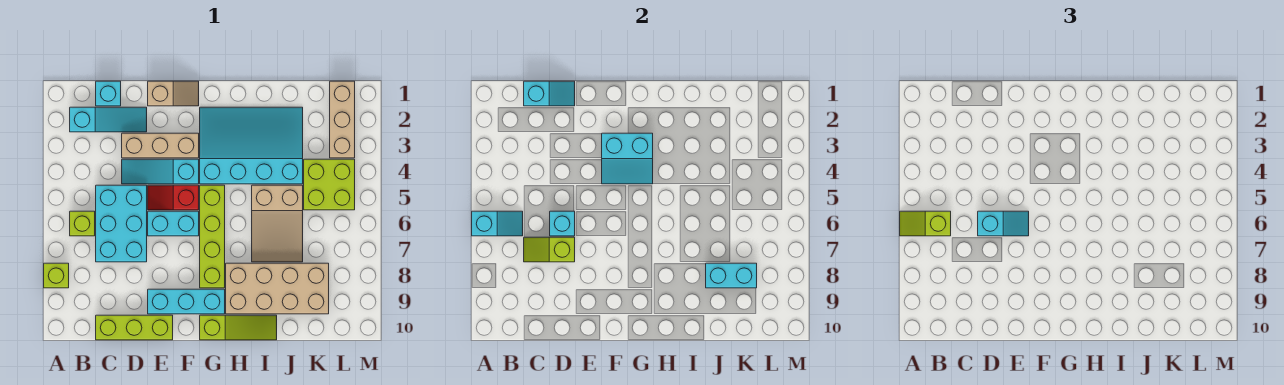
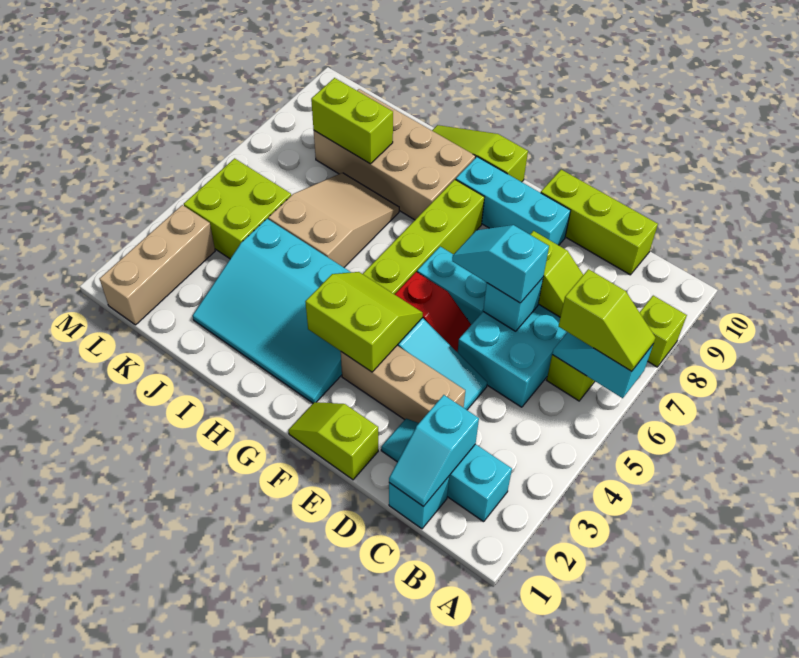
cyan slope C1:D1 level 2 top C -> cyan slope C1:C2 level 2 top 2
tan slope E1:F1 level 1 top E -> lime slope E1:F1 level 1 top E
cyan slope F3:G4 level 2 top 3 -> lime slope F3:G4 level 2 top 3
cyan brick J8:K8 level 2 -> lime brick J8:K8 level 2

